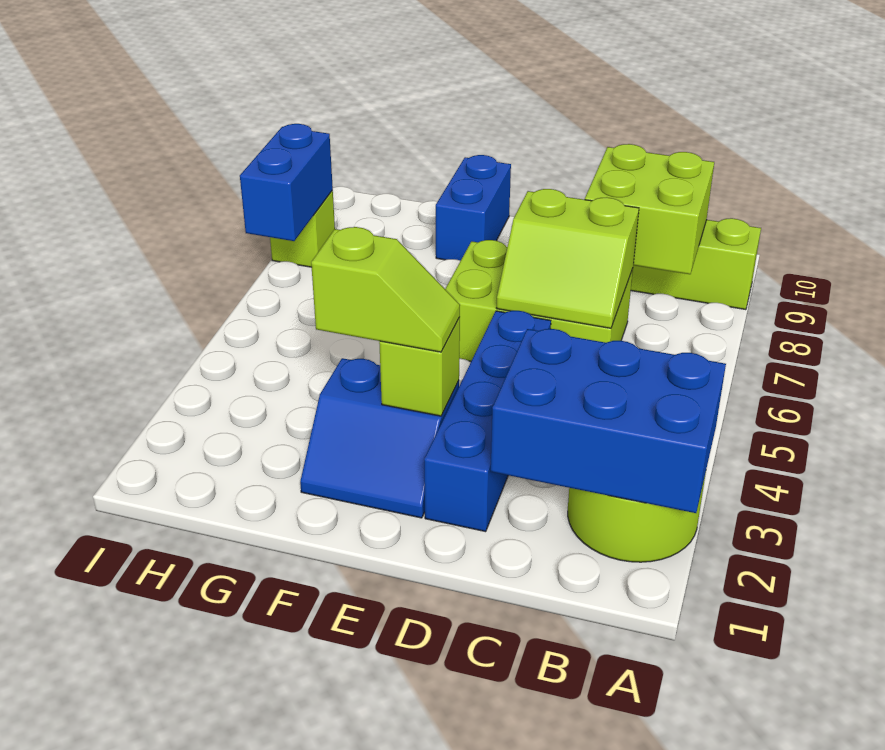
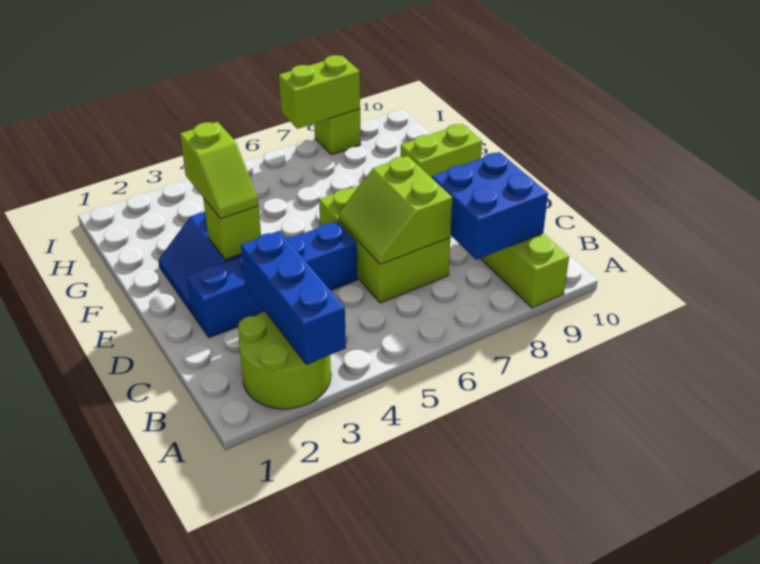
blue brick A2:C3 level 2 -> blue brick A3:C3 level 2
lime brick B8:C9 level 2 -> blue brick B8:C9 level 2
blue brick F9:F10 level 1 -> lime brick F9:F10 level 1
blue brick I7:I8 level 2 -> lime brick I7:I8 level 2

